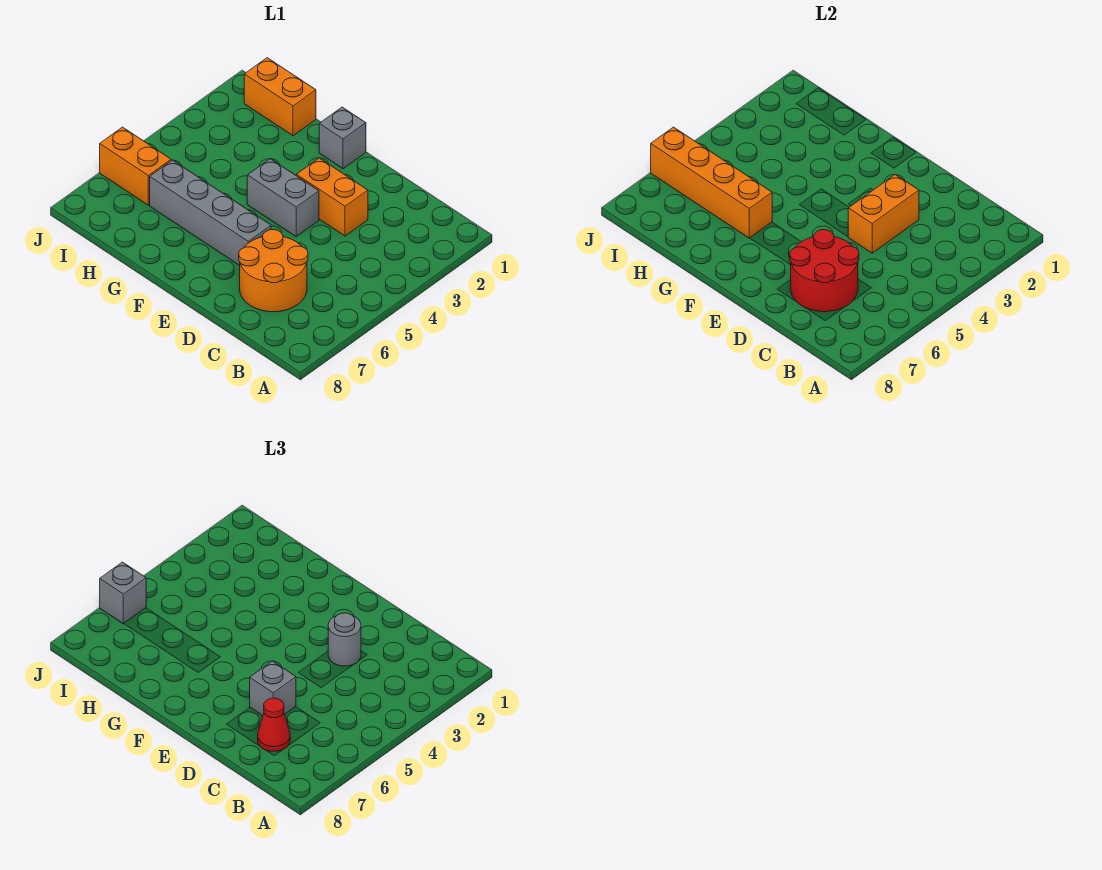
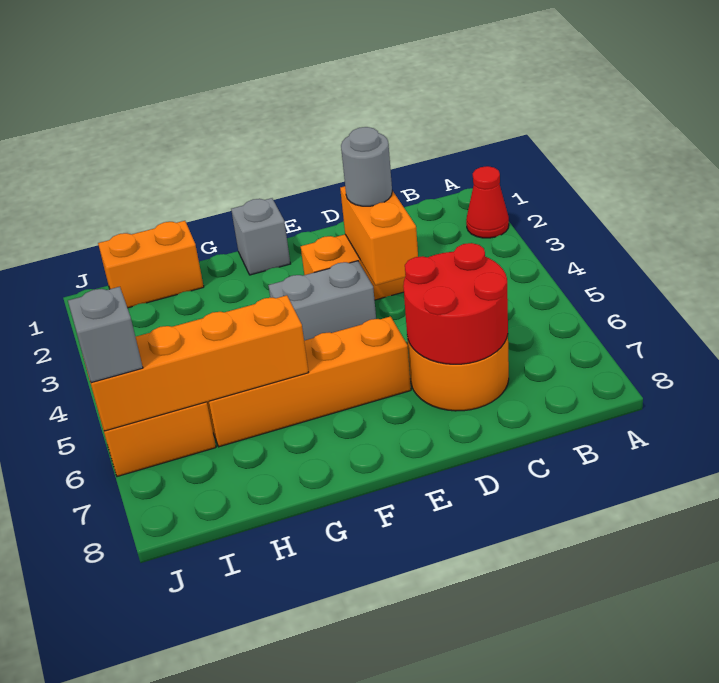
red cone C7 level 3 -> red cone A2 level 1
grey brick D6 level 3 -> none
grey brick E6:H6 level 1 -> orange brick E6:H6 level 1

